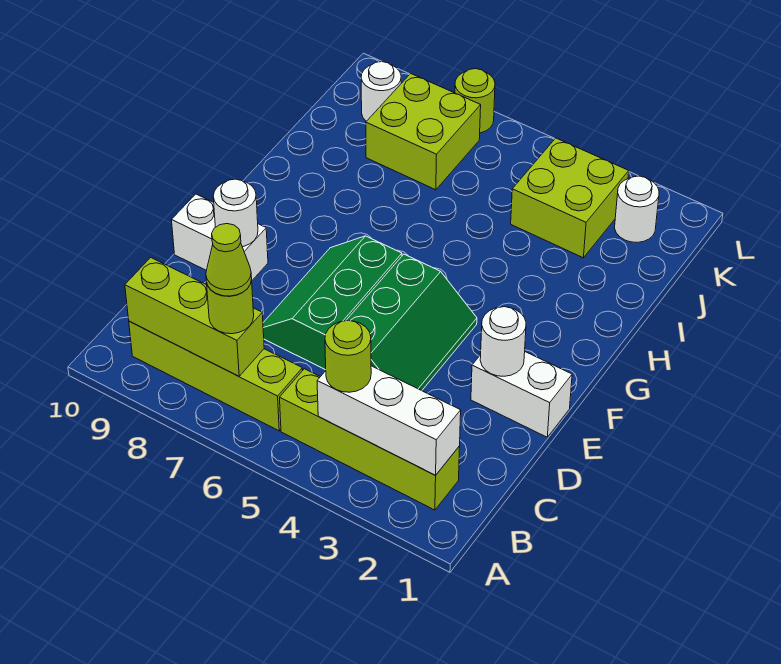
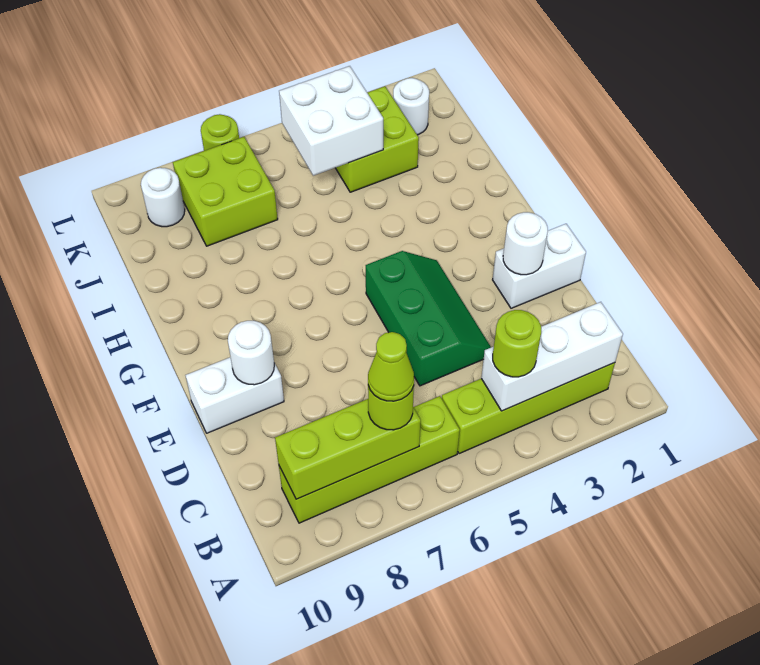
green slope D6:F7 level 1 top 6 -> none
none -> white brick J4:K5 level 2

